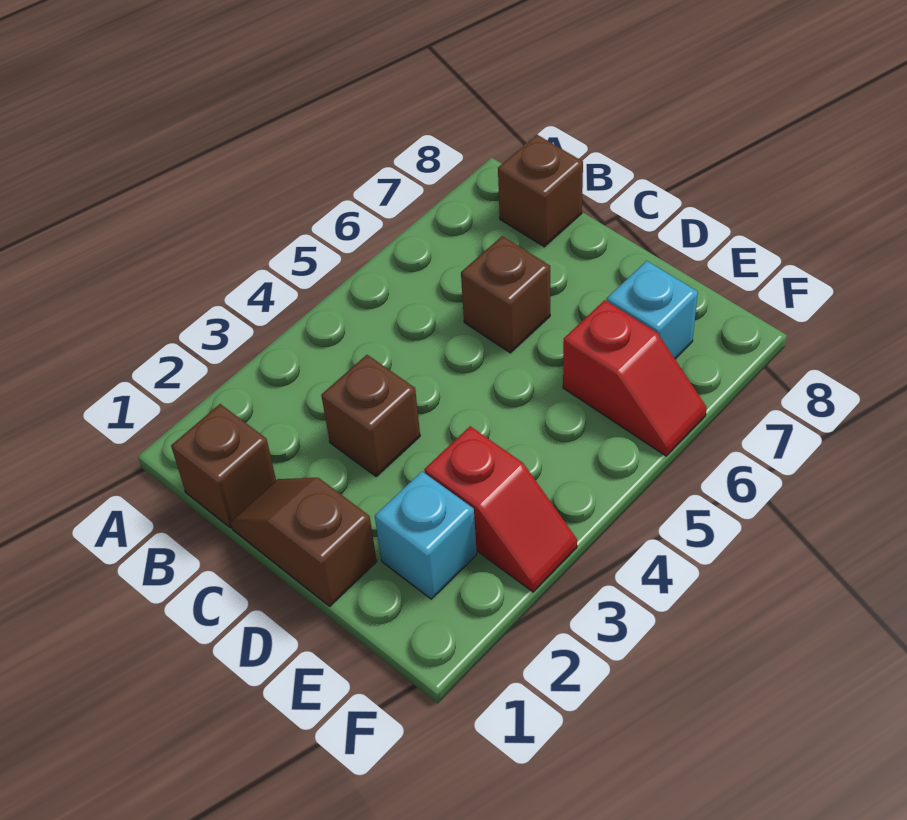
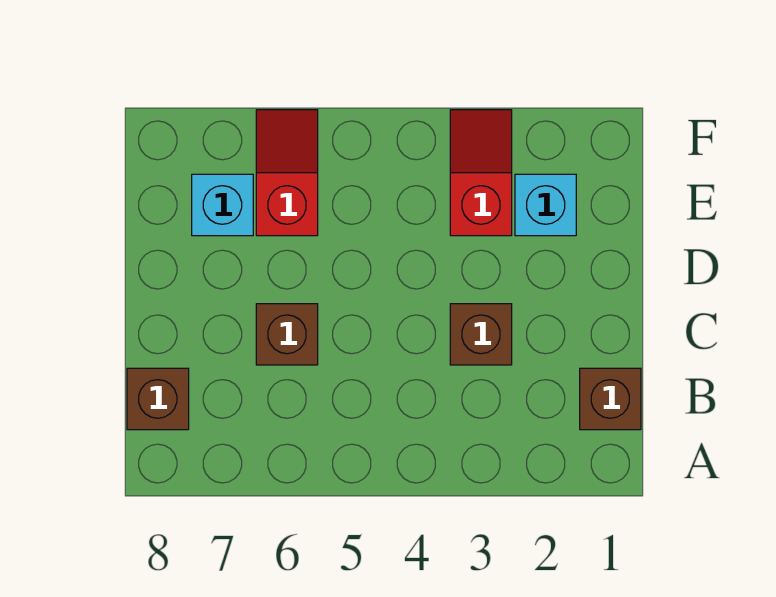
brown slope C1:D1 level 1 top D -> none

